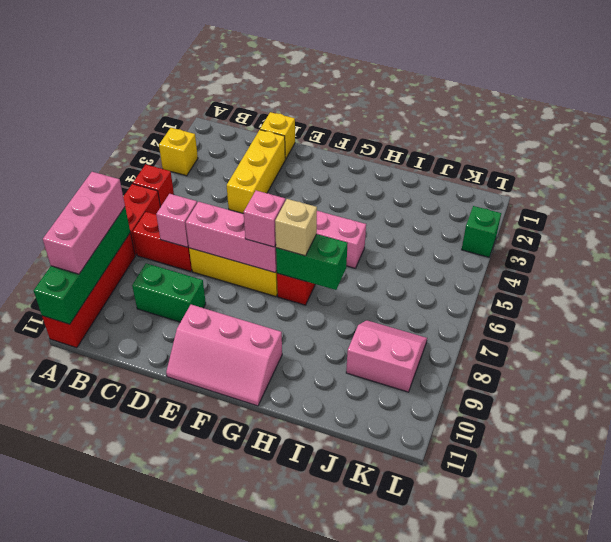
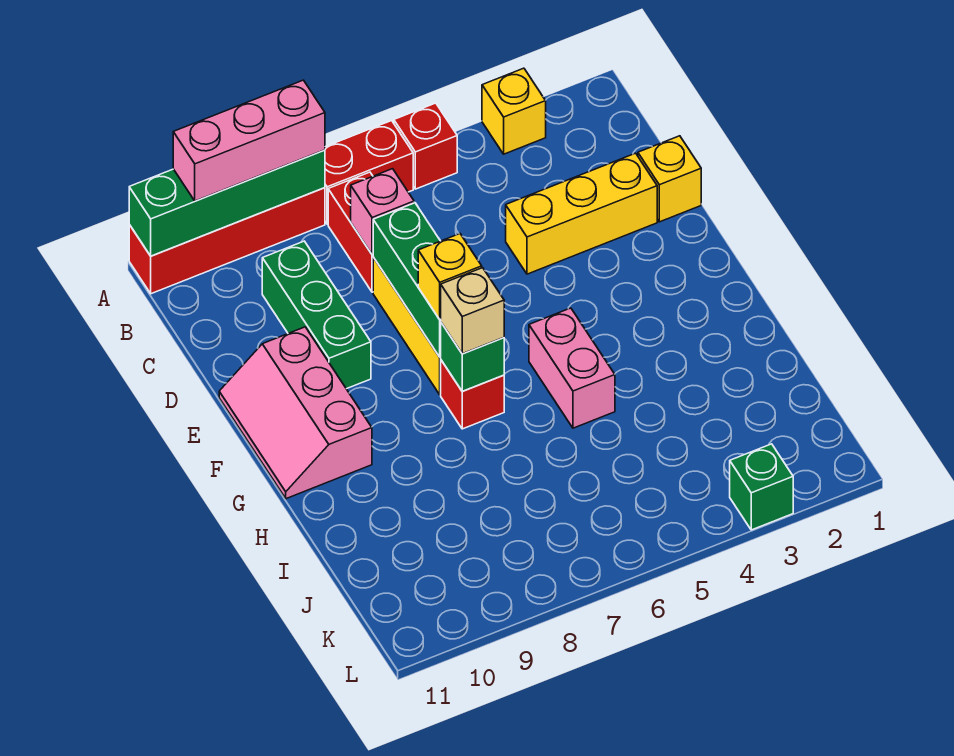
green brick C9:D9 level 1 -> green brick C9:E9 level 1
pink brick D7:F7 level 2 -> green brick D7:F7 level 2
pink brick F7 level 3 -> yellow brick F7 level 3
green brick G7:H7 level 2 -> green brick G7 level 2
pink slope J8:K9 level 1 top 9 -> none

